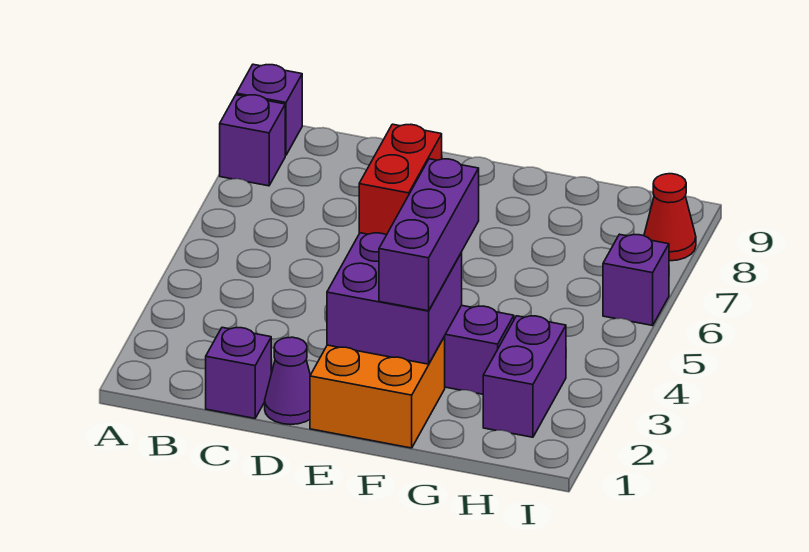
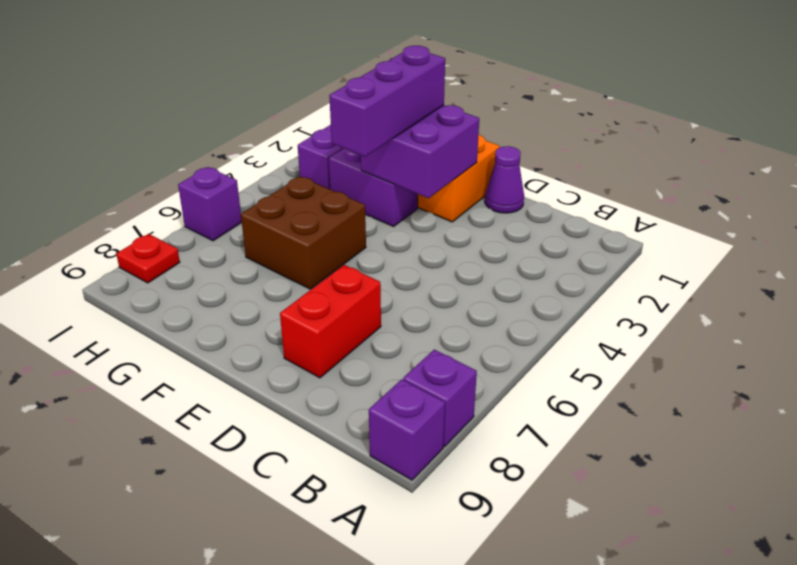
purple brick C1 level 1 -> none
none -> brown brick F5:G6 level 1
red cone I8 level 1 -> red plate I8 level 1

